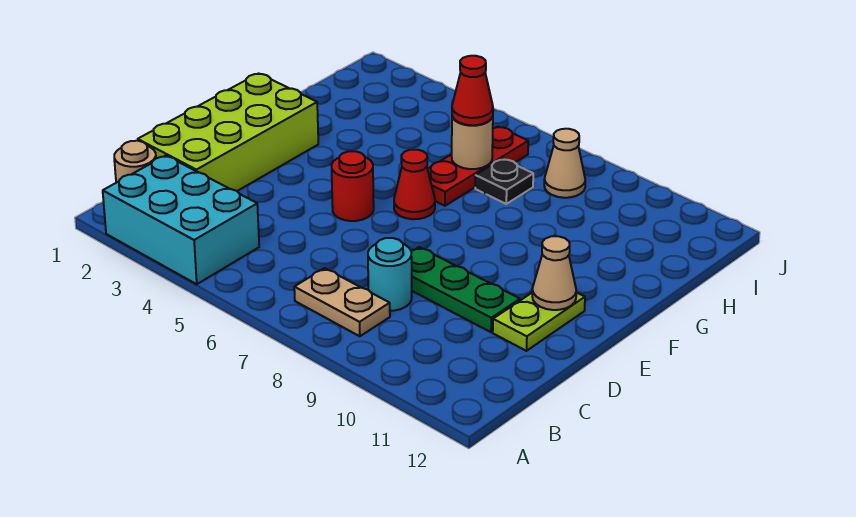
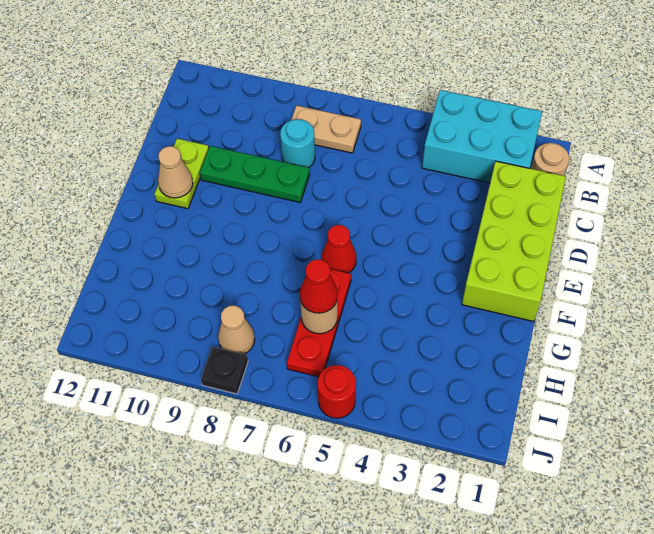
red round brick E5 level 1 -> red round brick J5 level 1
black plate H7 level 1 -> black plate J8 level 1

